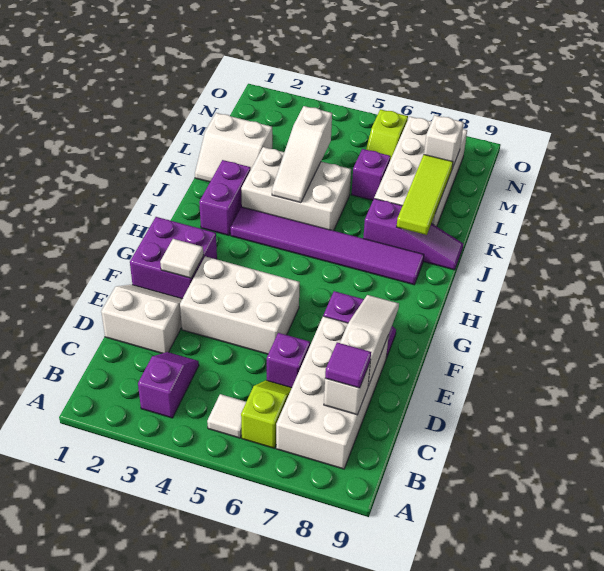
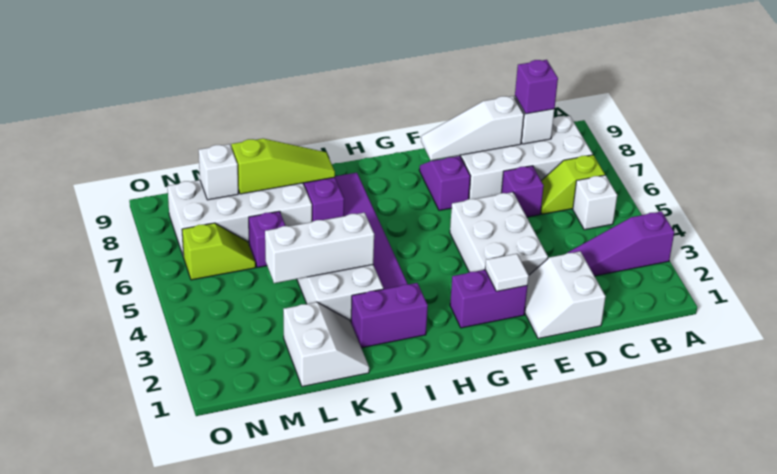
purple slope B3:C3 level 1 top B -> purple slope A3:C3 level 1 top A
white tile B5 level 1 -> white brick B5 level 1
purple tile C8 level 3 -> purple brick C8 level 3
purple brick F1:G2 level 1 -> purple brick F2:G2 level 1
white slope J4:L4 level 2 top L -> white brick J4:L4 level 2
lime tile J8:L8 level 2 -> lime slope J8:L8 level 2 top L

